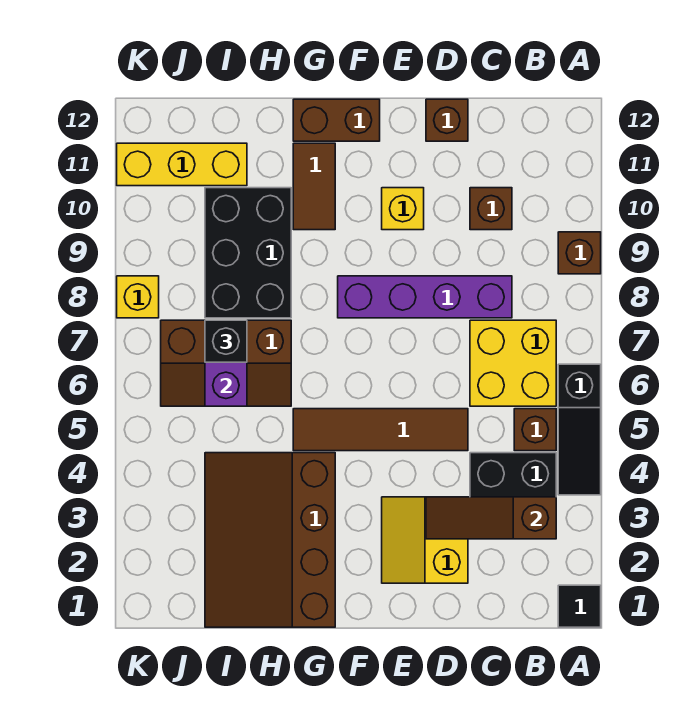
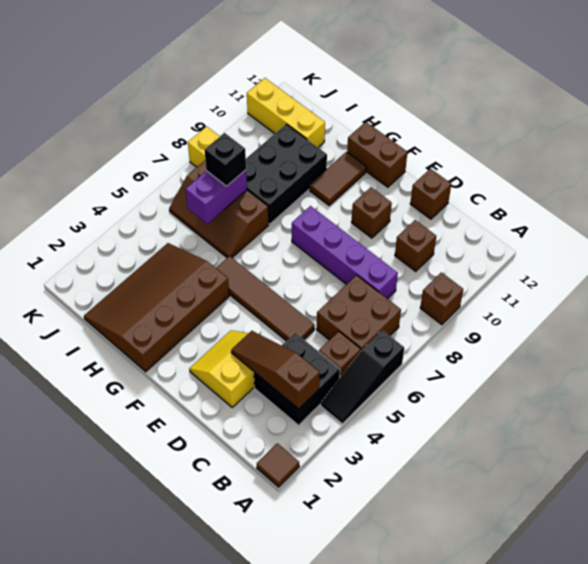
black tile A1 level 1 -> brown tile A1 level 1
yellow brick B6:C7 level 1 -> brown brick B6:C7 level 1
yellow brick E10 level 1 -> brown brick E10 level 1

